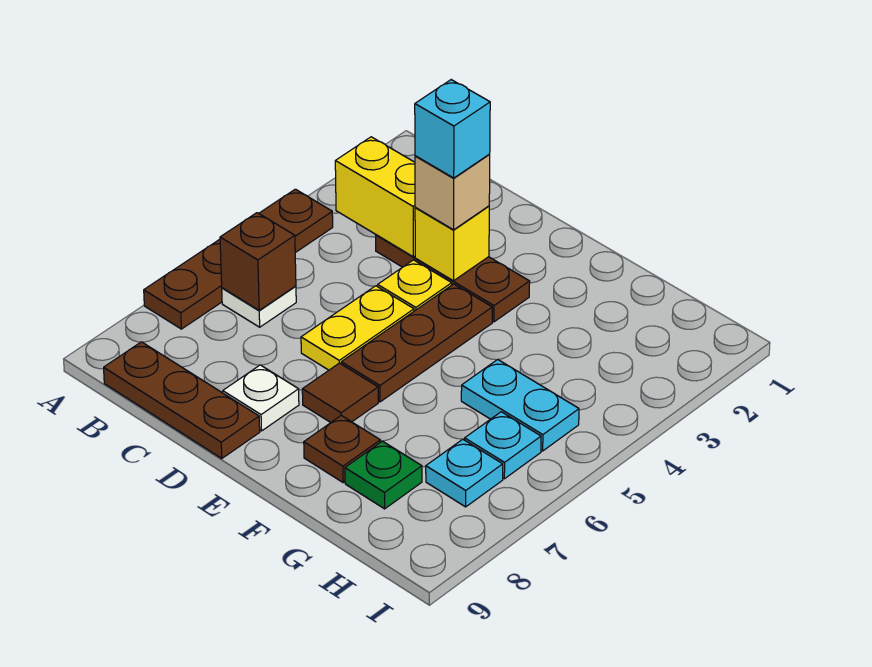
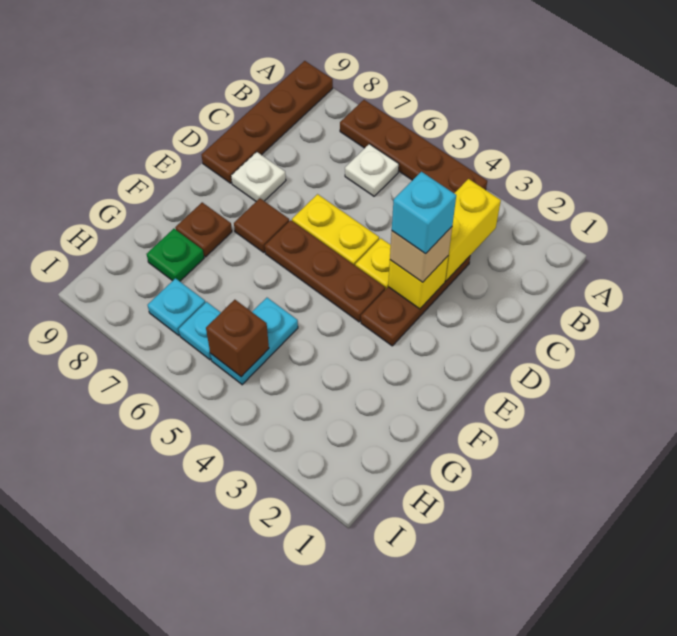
brown brick B6 level 2 -> brown brick H5 level 2
brown plate B9:D9 level 1 -> brown plate A9:D9 level 1

